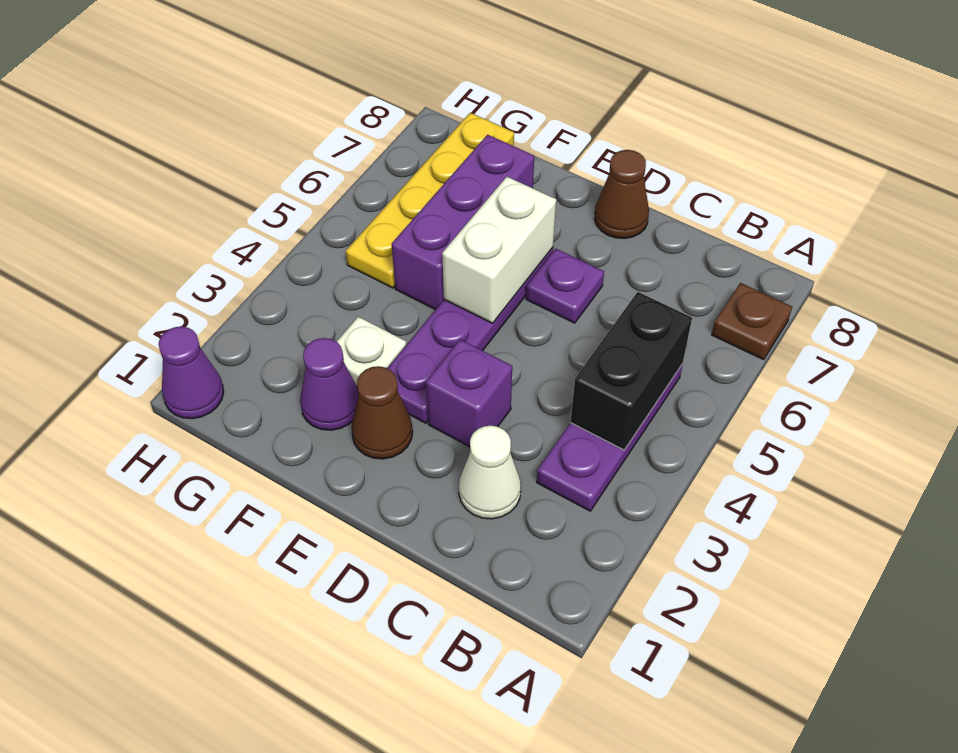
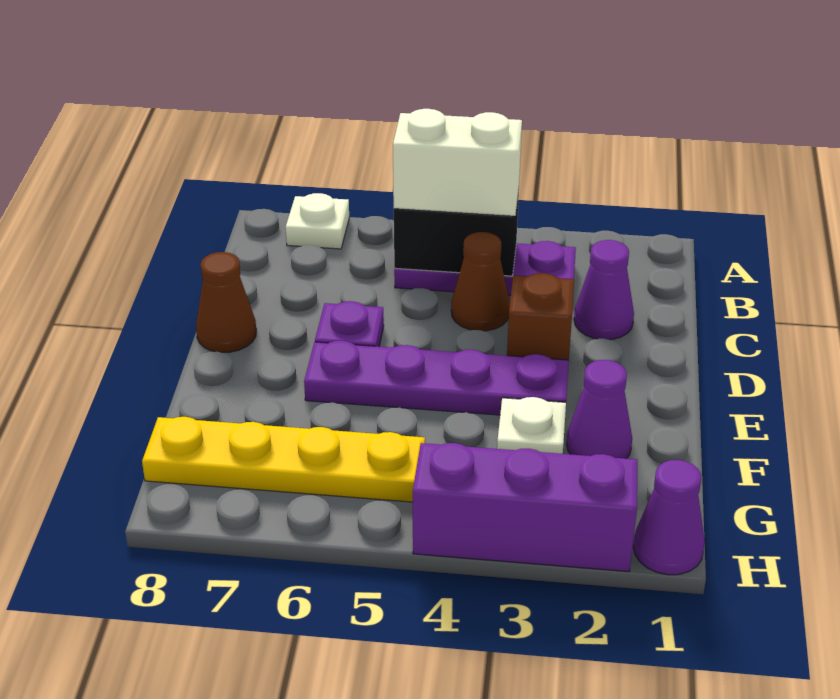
brown plate A7 level 1 -> white plate A7 level 1
white cone C2 level 1 -> purple cone C2 level 1
purple brick D3 level 1 -> brown brick D3 level 1
brown cone E2 level 1 -> brown cone C4 level 1
white brick E5:E6 level 2 -> white brick B4:B5 level 3
purple brick F5:F7 level 1 -> purple brick H2:H4 level 1

